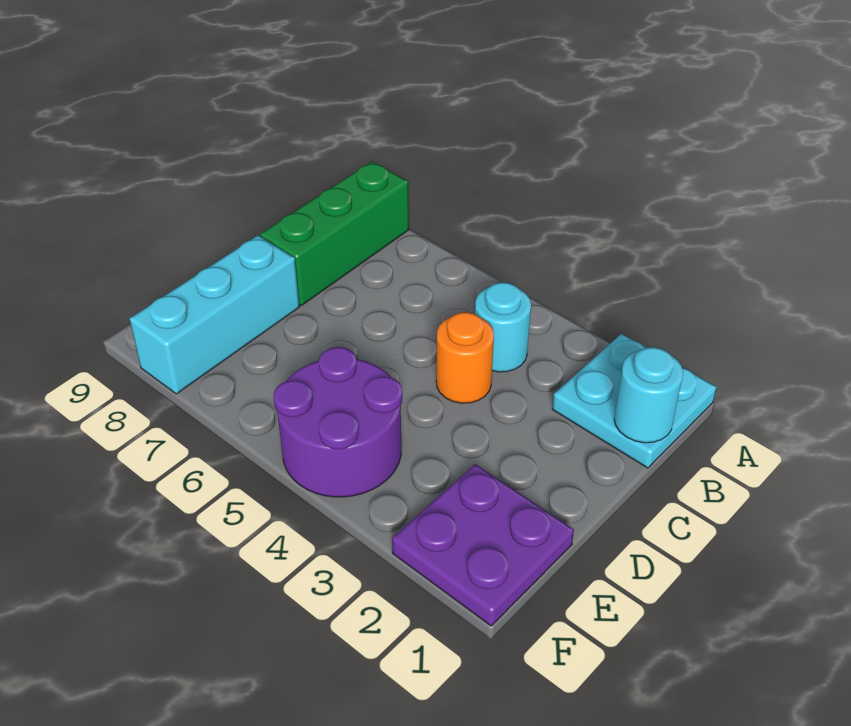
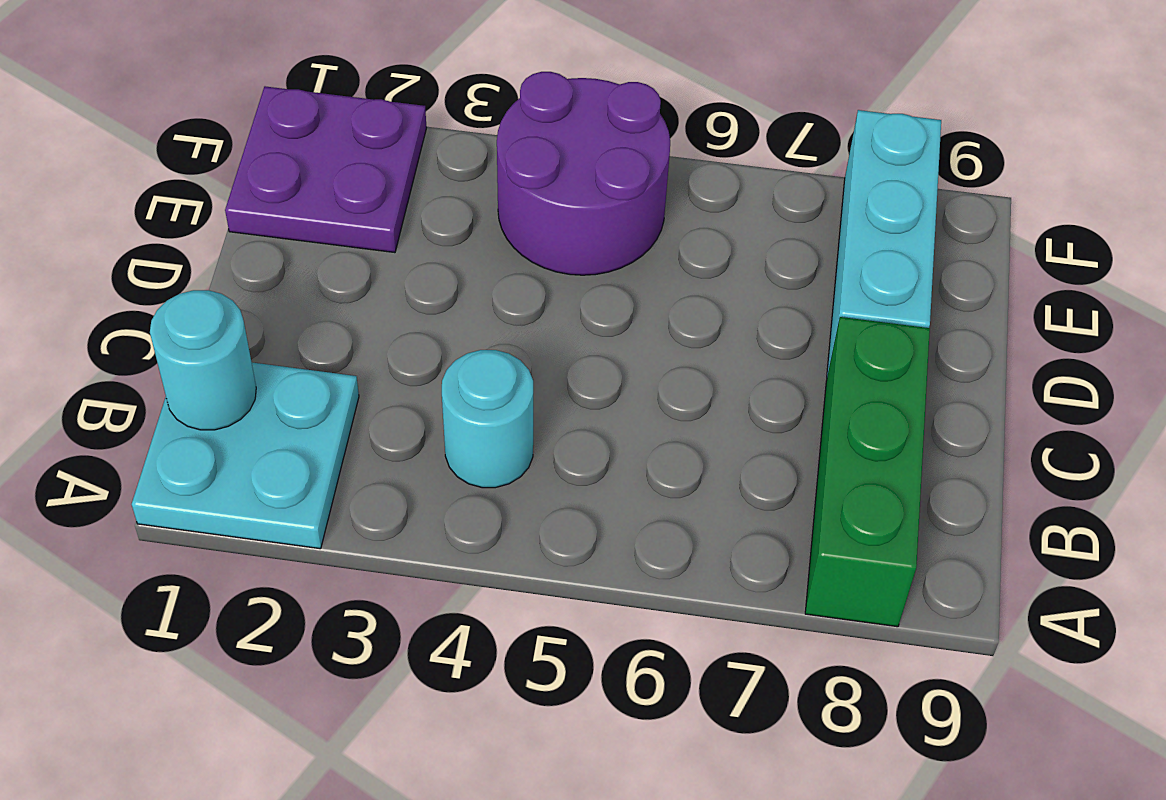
orange round brick C4 level 1 -> none

